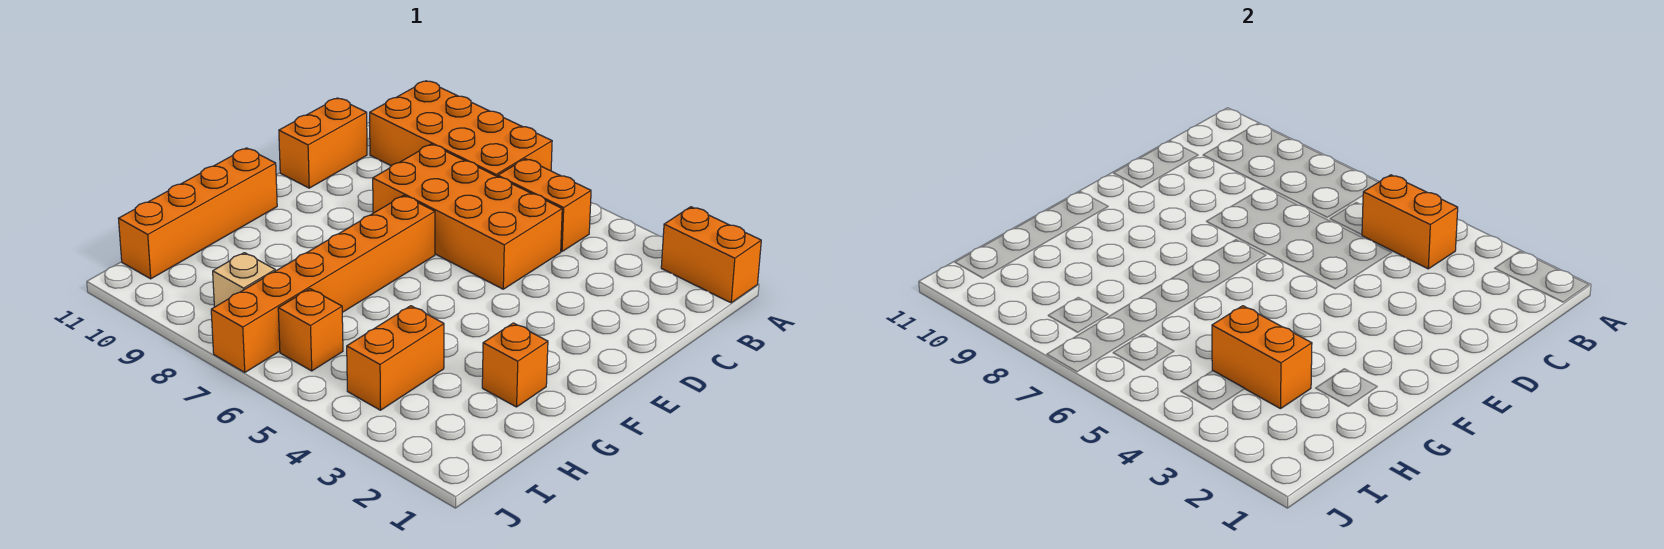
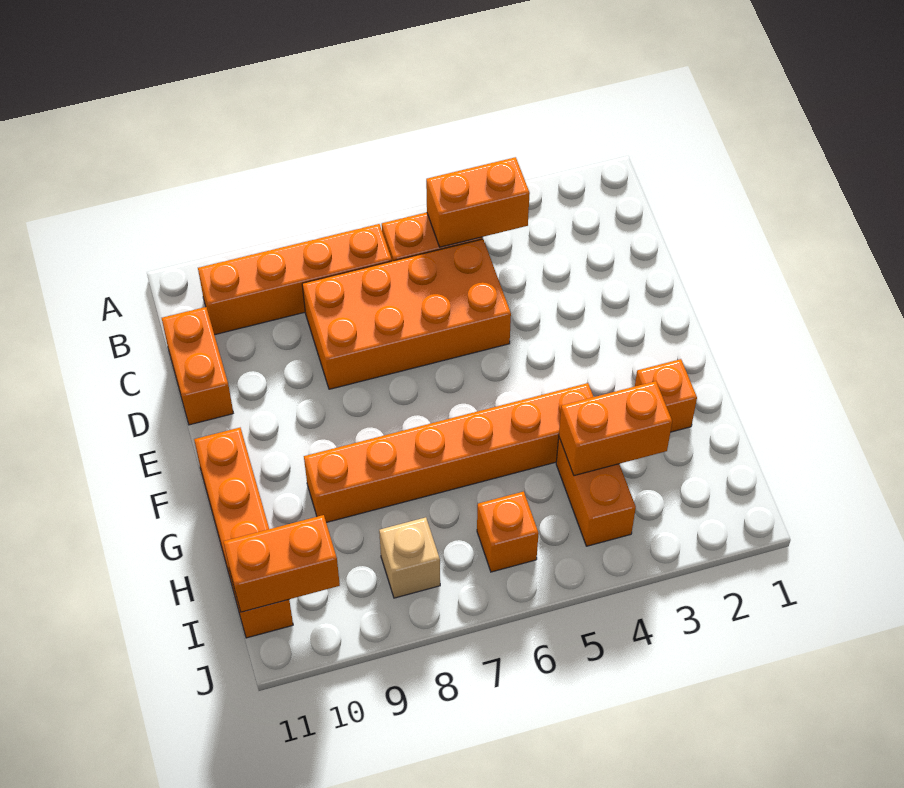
orange brick A1:A2 level 1 -> orange brick I10:I11 level 2
orange brick A7:B10 level 1 -> orange brick B7:B10 level 1
orange brick E7:J7 level 1 -> orange brick G4:G9 level 1

